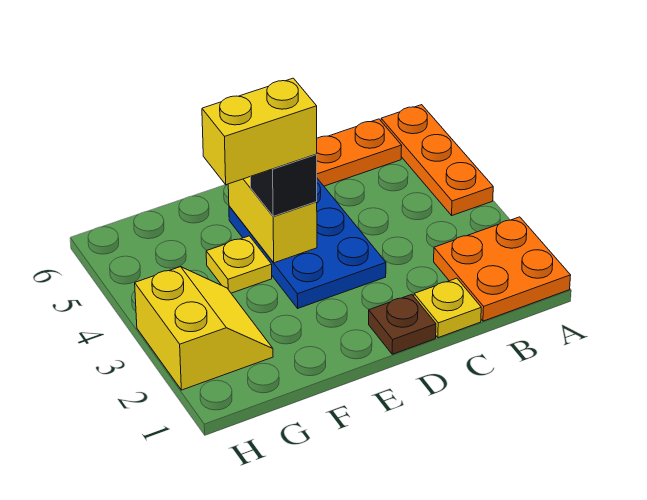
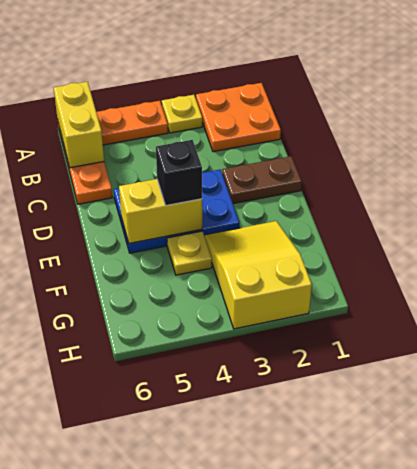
yellow plate C1 level 1 -> yellow plate A3 level 1
brown plate D1 level 1 -> brown plate D1:D2 level 1
yellow brick E4:F4 level 4 -> yellow brick A6:B6 level 2
yellow slope G2:H3 level 1 top H -> yellow slope F2:H3 level 1 top H

